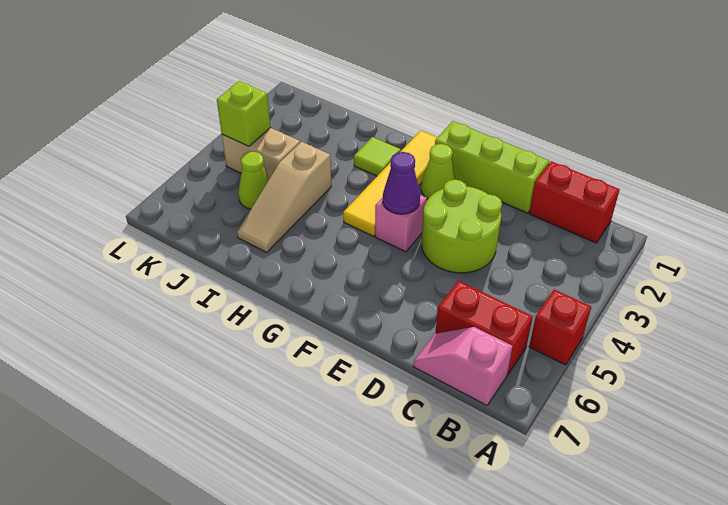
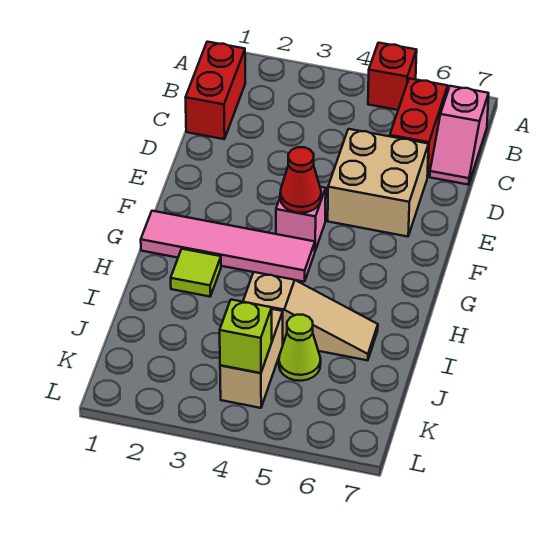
lime brick D1:F1 level 1 -> none
lime round brick D3:E4 level 1 -> none
none -> tan brick D5:E6 level 1
lime cone F2 level 1 -> none
purple cone F4 level 2 -> red cone F4 level 2
yellow tile G1:G4 level 1 -> pink tile G1:G4 level 1

